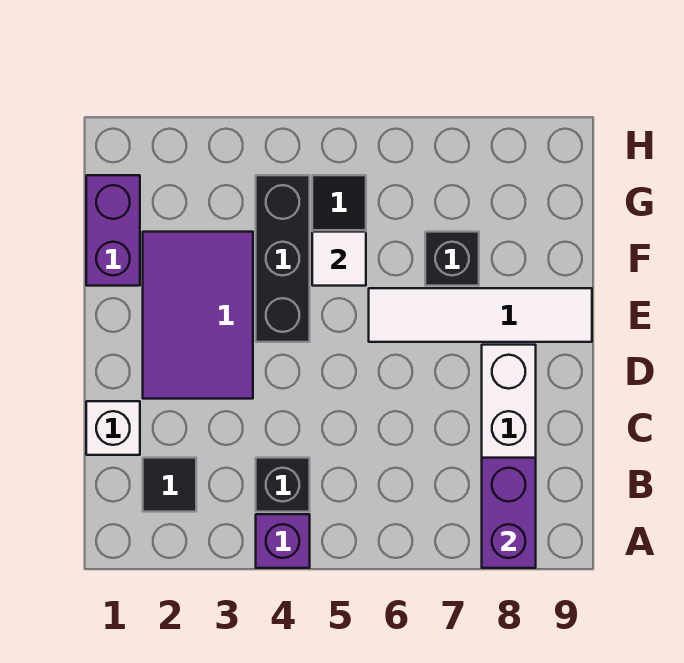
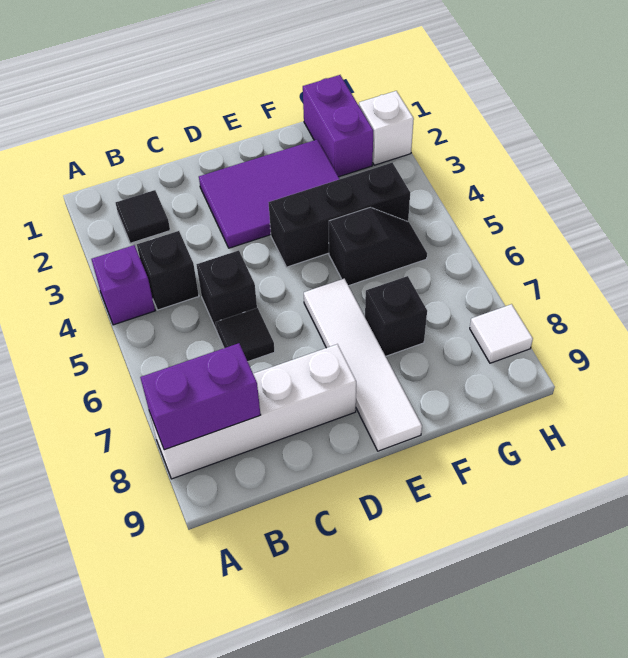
white brick C1 level 1 -> white brick H2 level 1
none -> black brick C5 level 1
none -> black tile C6 level 1
purple brick F1:G1 level 1 -> purple brick G1:G2 level 1
white tile F5 level 2 -> white tile H8 level 1

